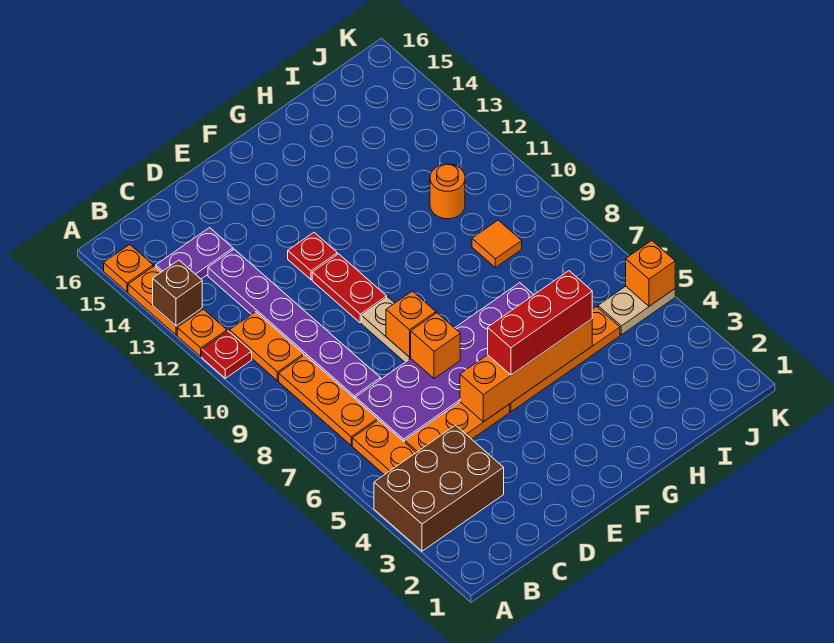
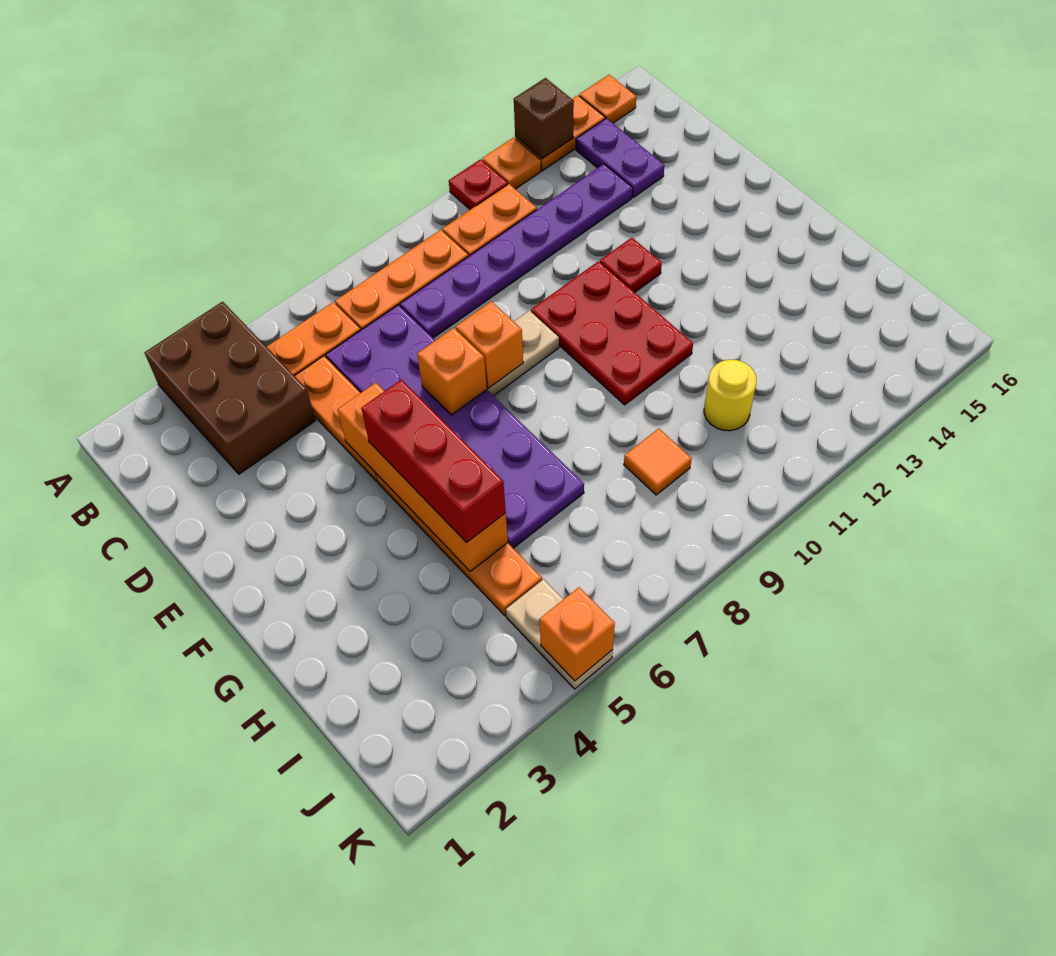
red plate E10:E11 level 1 -> red plate E10:G11 level 1
orange round brick I11 level 1 -> yellow round brick I11 level 1

